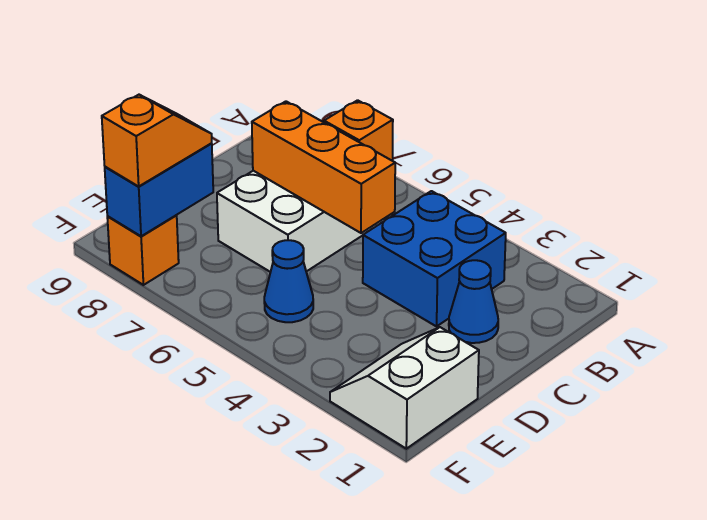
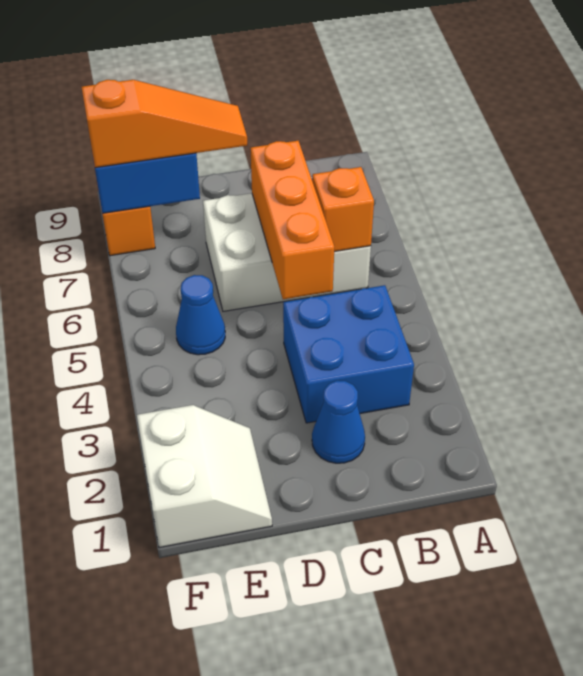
white slope E1:F2 level 1 top 1 -> white slope E1:F2 level 1 top F
orange slope E8:F8 level 3 top F -> orange slope D8:F8 level 3 top F

